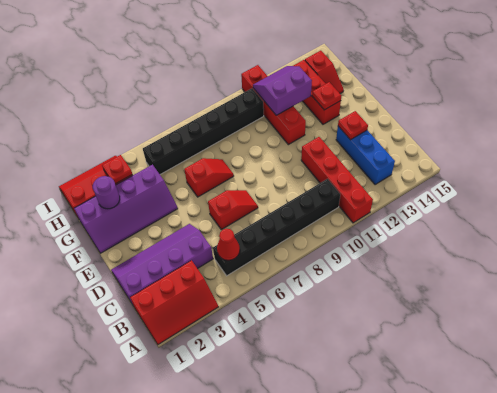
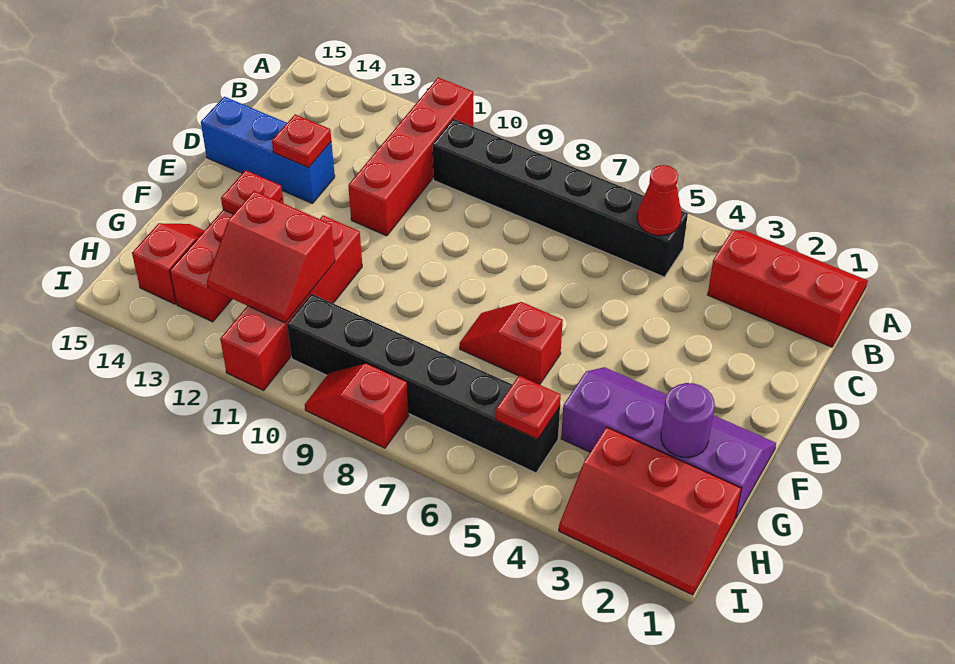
blue brick B13:D13 level 1 -> blue brick D13:D15 level 1
purple slope C1:D4 level 1 top C -> none
red slope D6:D7 level 1 top 6 -> red slope I8:I9 level 1 top 8
purple slope G11:H12 level 2 top G -> red slope G11:H12 level 2 top G
red plate H3 level 2 -> red plate H5 level 2

